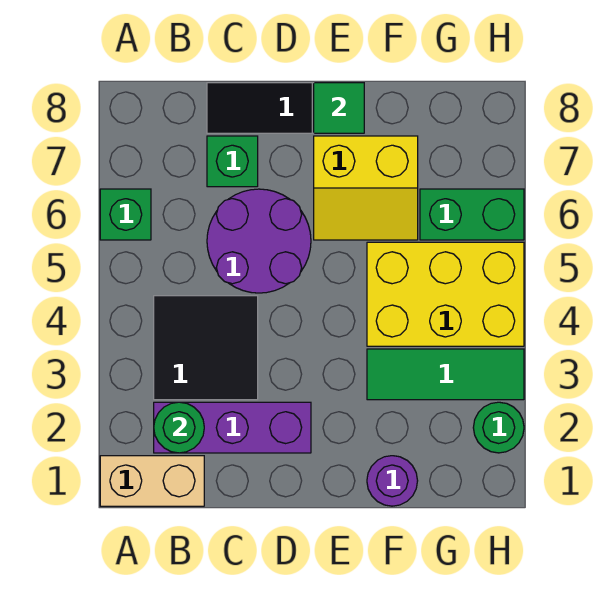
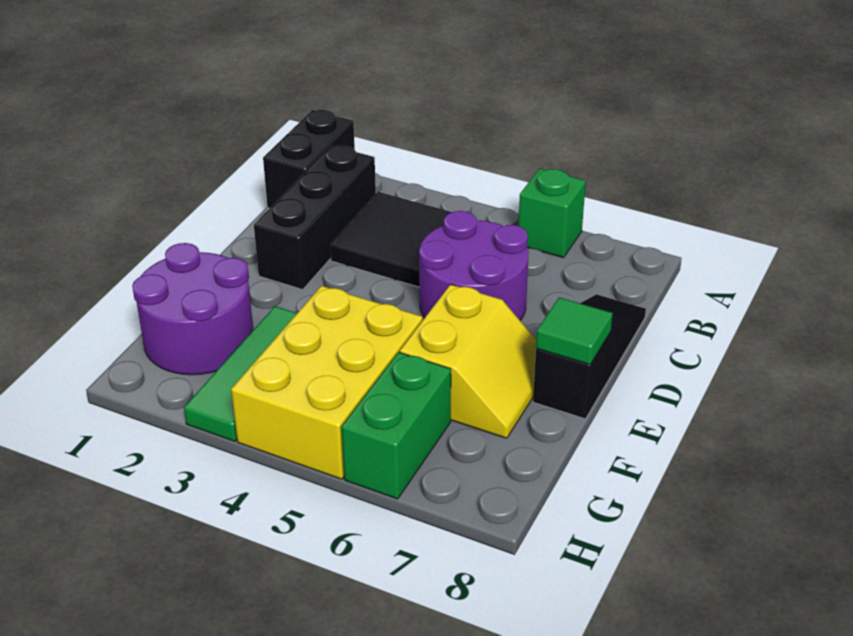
tan brick A1:B1 level 1 -> black brick A1:B1 level 1
purple brick B2:D2 level 1 -> black brick B2:D2 level 1
green round brick B2 level 2 -> none
green brick C7 level 1 -> none
yellow slope E6:F7 level 1 top 7 -> yellow slope E6:F7 level 1 top 6
purple round brick F1 level 1 -> purple round brick F1:G2 level 1
green round brick H2 level 1 -> none

